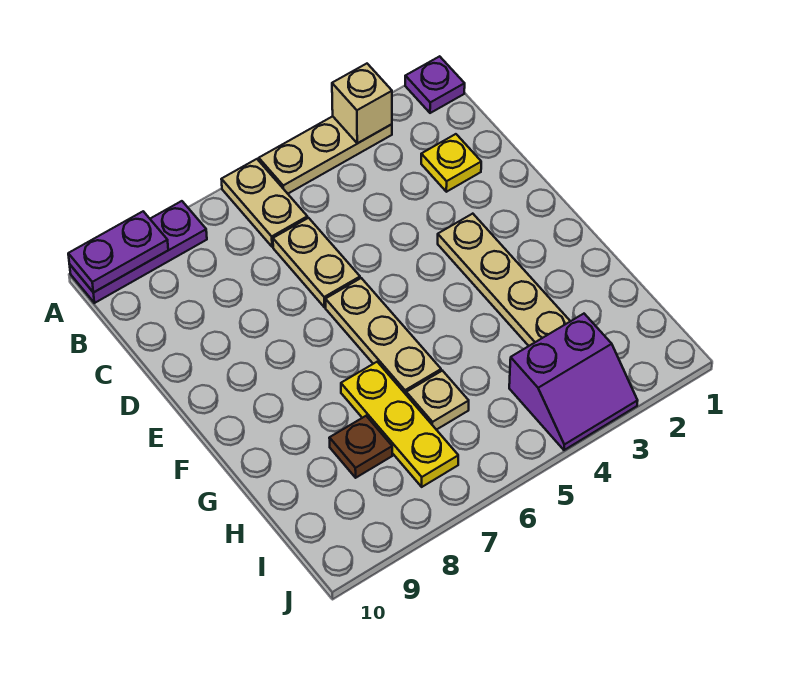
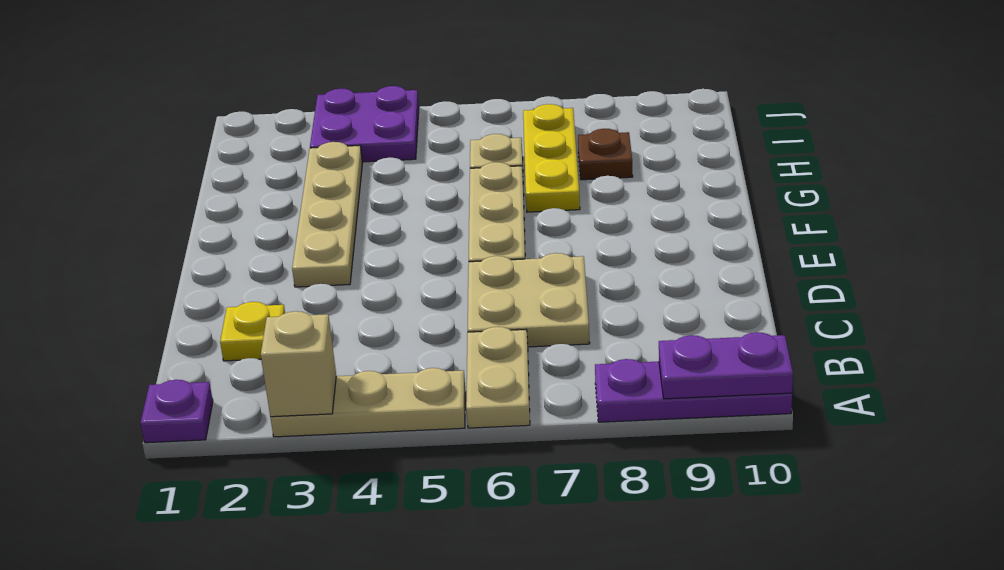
tan plate C6:D6 level 1 -> tan plate C6:D7 level 1
purple slope I3:J4 level 1 top I -> purple plate I3:J4 level 1

